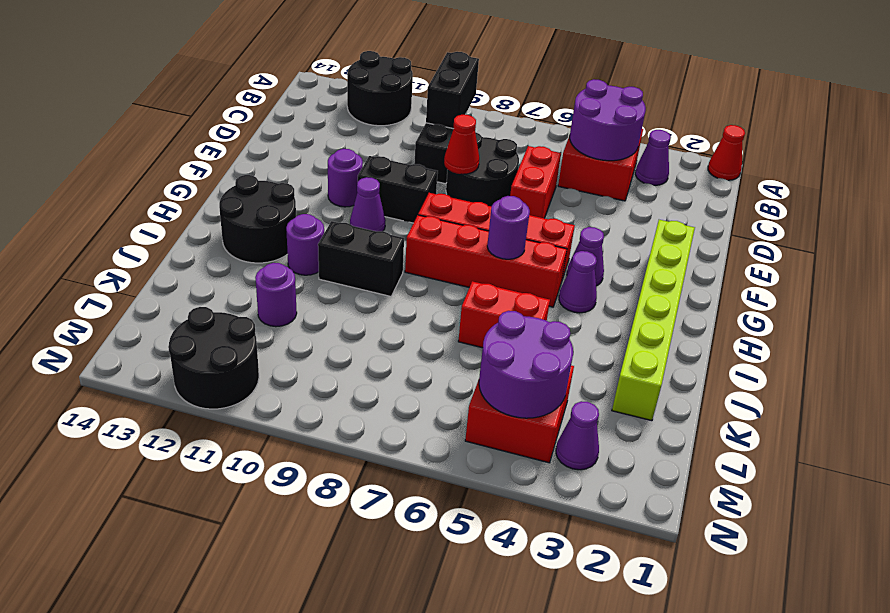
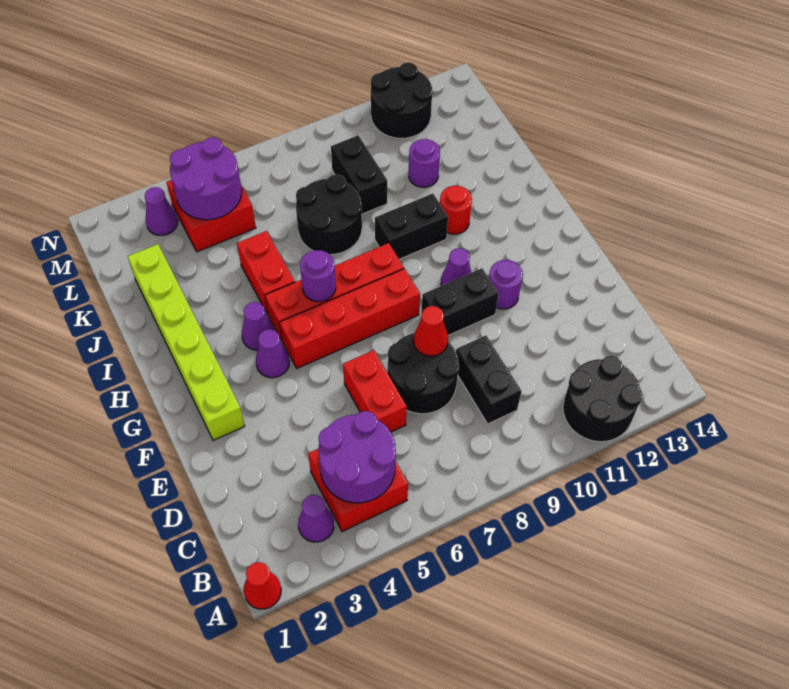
black brick B9:C9 level 2 -> black brick K9:L9 level 1
black round brick H12:I13 level 1 -> black round brick J7:K8 level 1
purple round brick I11 level 1 -> red round brick I11 level 1
red brick J5:J6 level 1 -> red brick I5:J5 level 1

